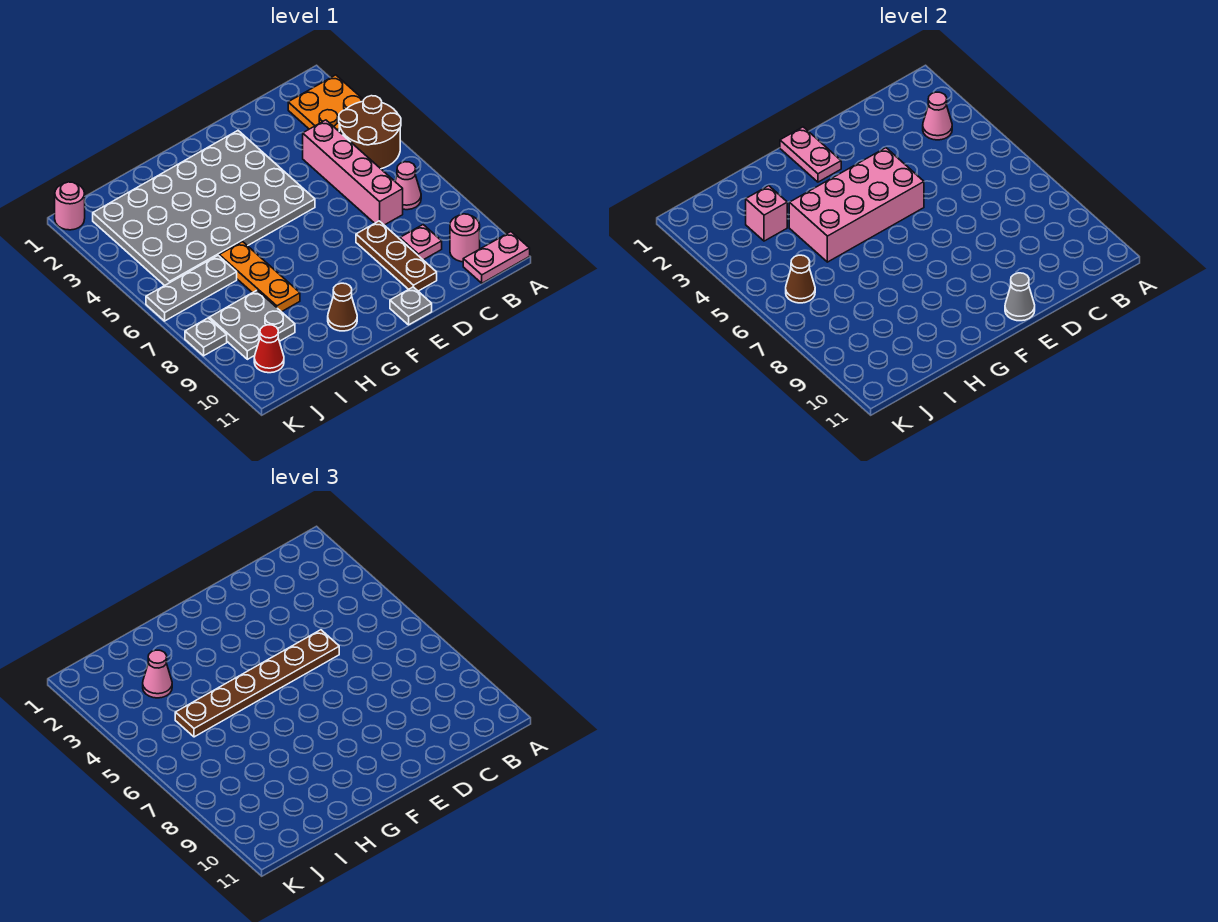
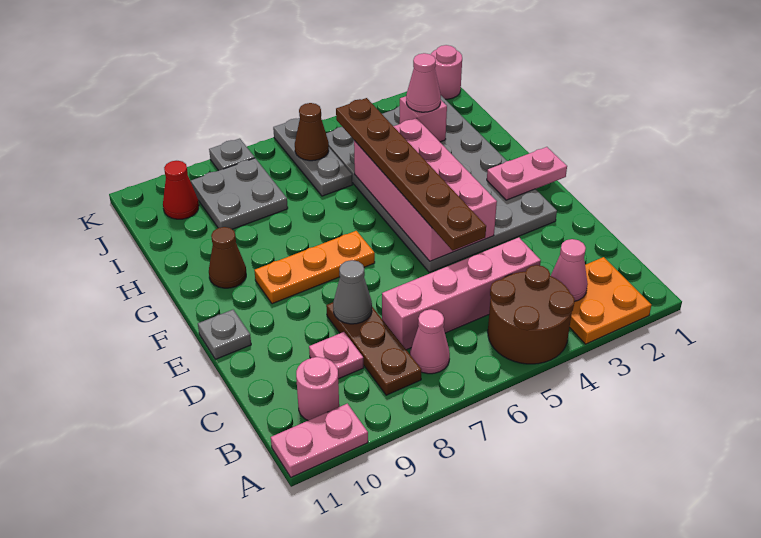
pink plate A11:B11 level 1 -> pink plate A10:A11 level 1
brown plate D8:D10 level 1 -> brown plate B8:D8 level 1
grey cone E11 level 2 -> grey cone D8 level 2
orange plate H6:H8 level 1 -> orange plate F7:F9 level 1

